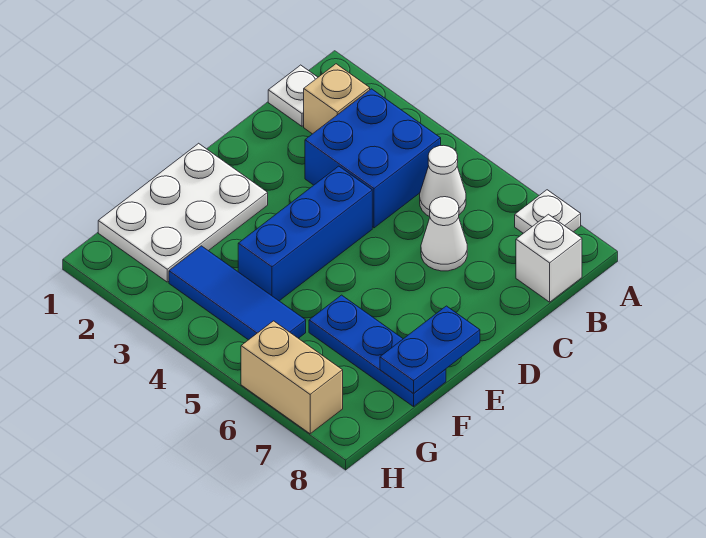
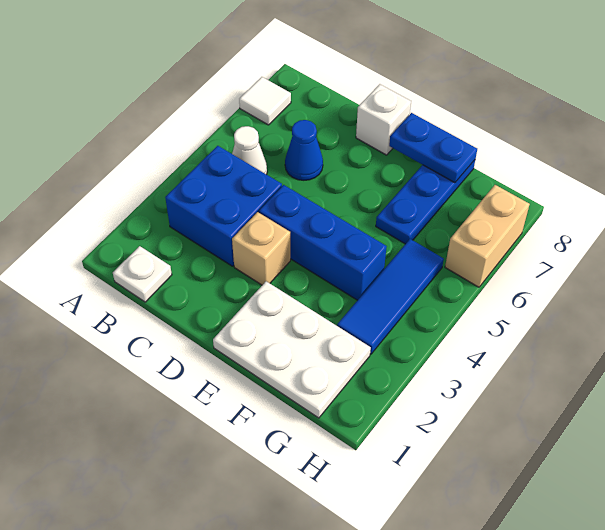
white plate A7 level 1 -> white tile A7 level 1
tan brick B2 level 1 -> tan brick D3 level 1
white brick B8 level 1 -> white brick D8 level 1
white cone C6 level 1 -> blue cone C6 level 1

